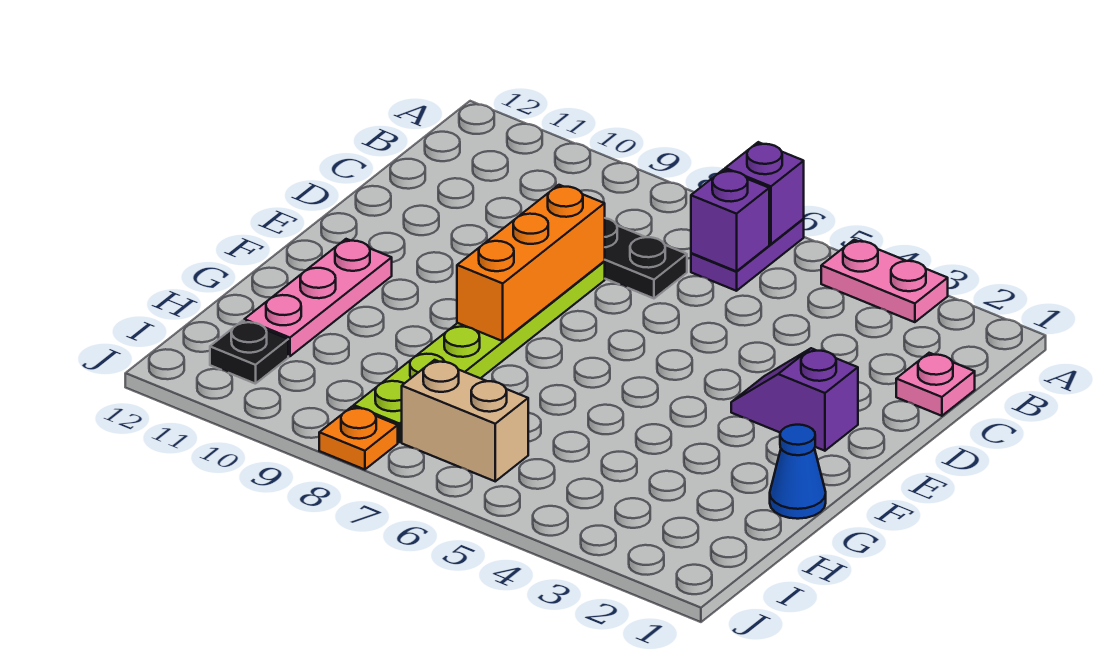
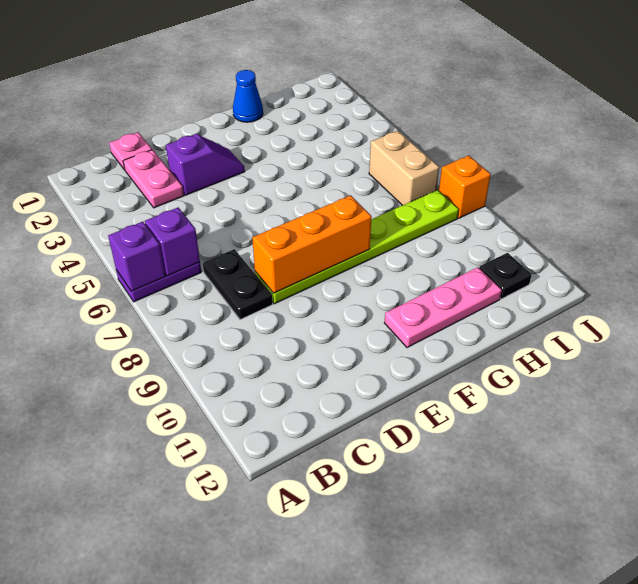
pink plate A3:A4 level 1 -> pink plate C2:C3 level 1
purple slope E2:E3 level 1 top 2 -> purple slope D3:E3 level 1 top D
orange plate J8 level 1 -> orange brick J8 level 1

